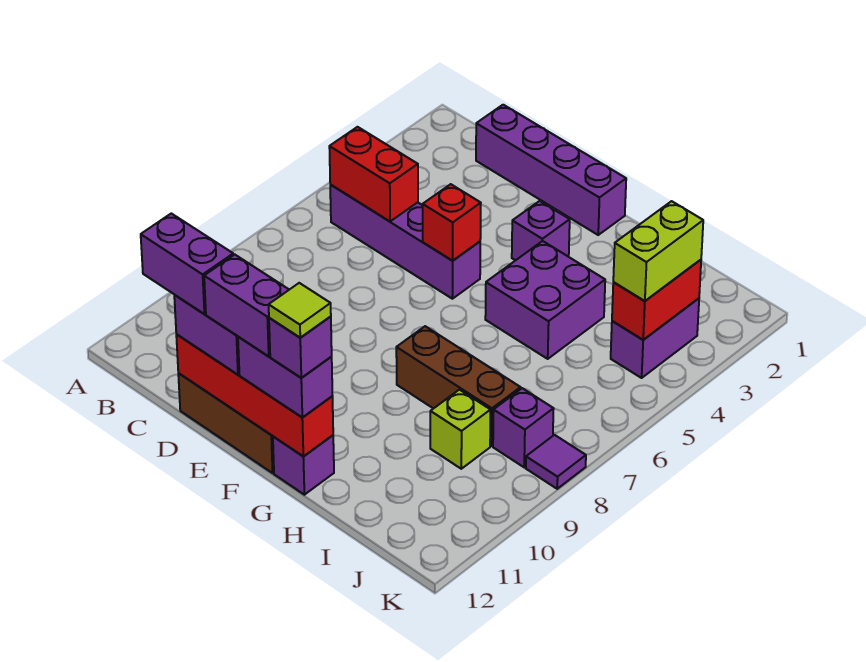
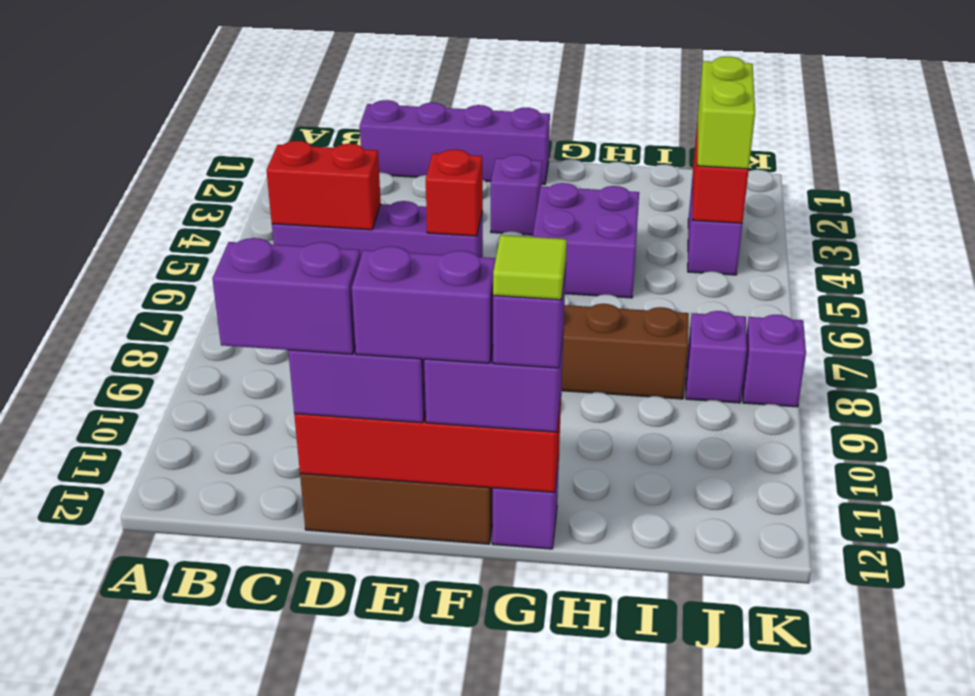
lime brick I9 level 1 -> none
purple tile K8 level 1 -> purple brick K8 level 1

